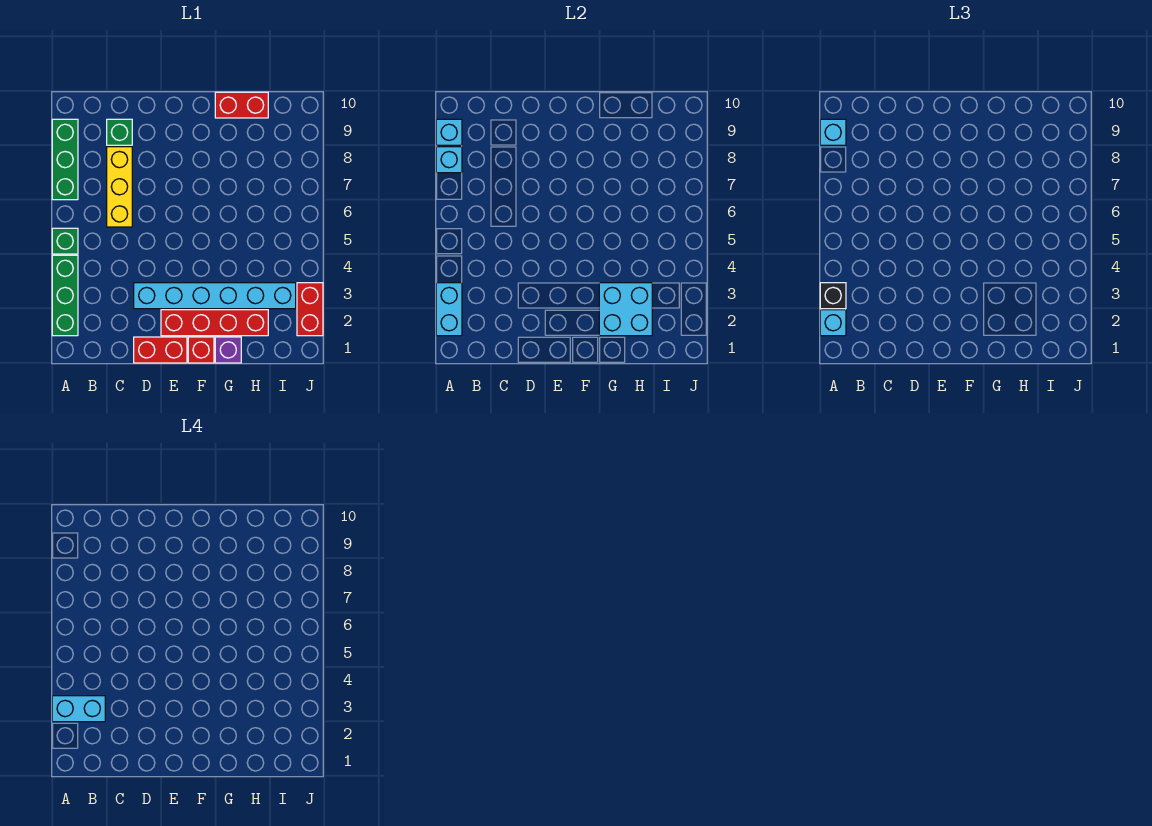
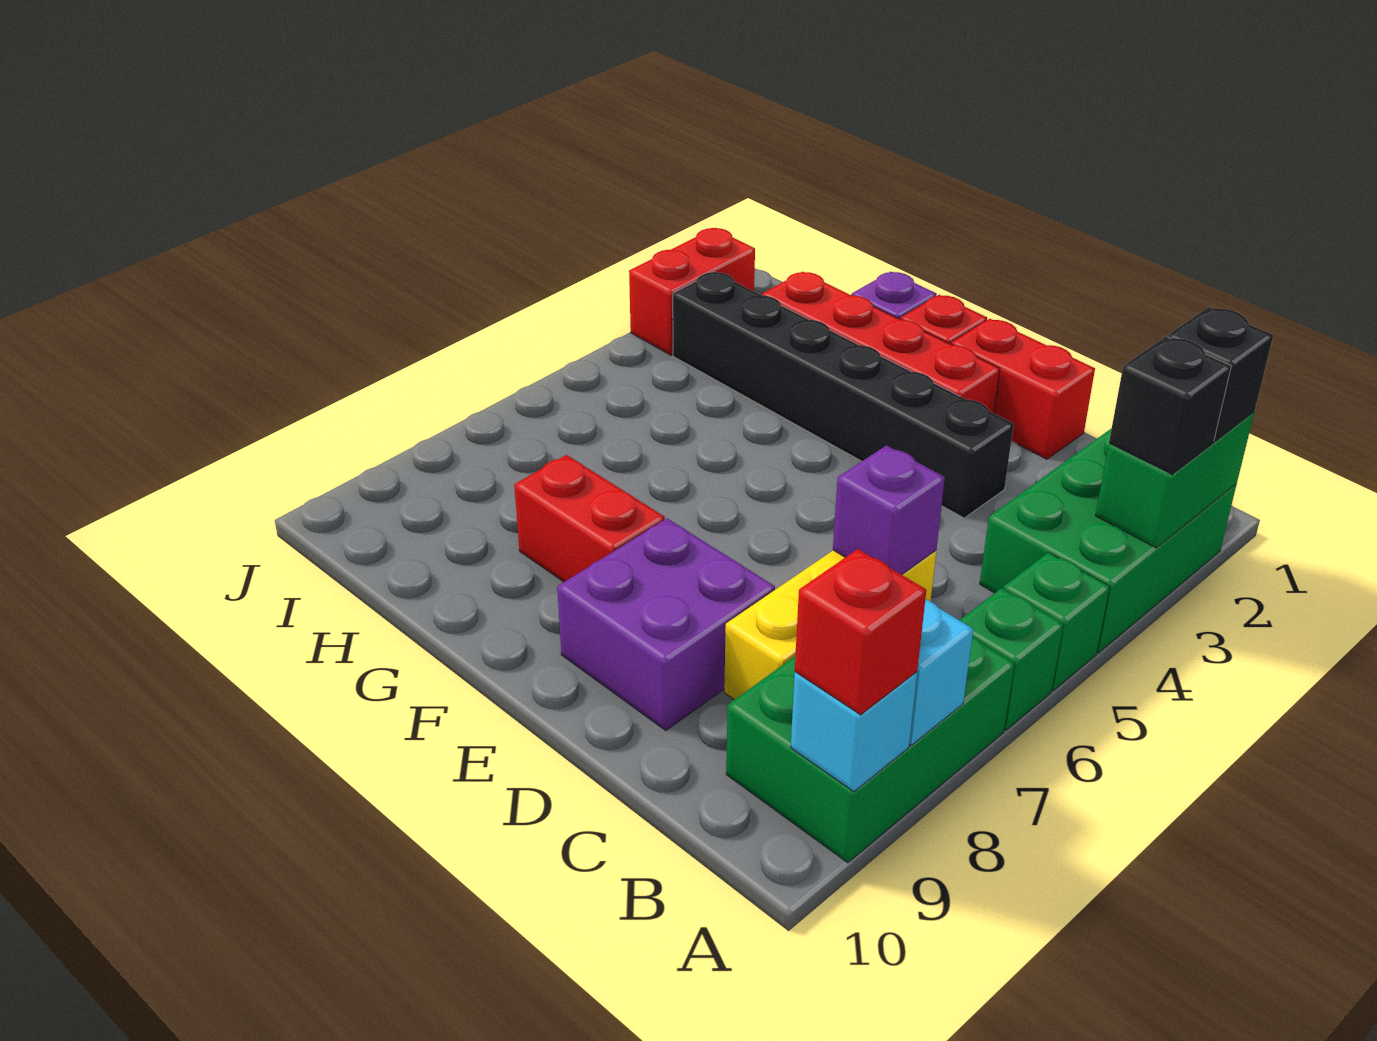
green brick A2:A4 level 1 -> green brick A2:B4 level 1
cyan brick A2:A3 level 2 -> green brick A2:A3 level 2
cyan brick A2 level 3 -> black brick A2 level 3
cyan brick A3:B3 level 4 -> none
green brick A7:A9 level 1 -> green brick A7:B9 level 1
cyan brick A9 level 3 -> red brick A9 level 3
none -> purple brick C6 level 2
green brick C9 level 1 -> green brick A6 level 1
cyan brick D3:I3 level 1 -> black brick D3:I3 level 1
none -> purple brick D8:E9 level 1
cyan brick G2:H3 level 2 -> none
red brick G10:H10 level 1 -> red brick F8:G8 level 1

